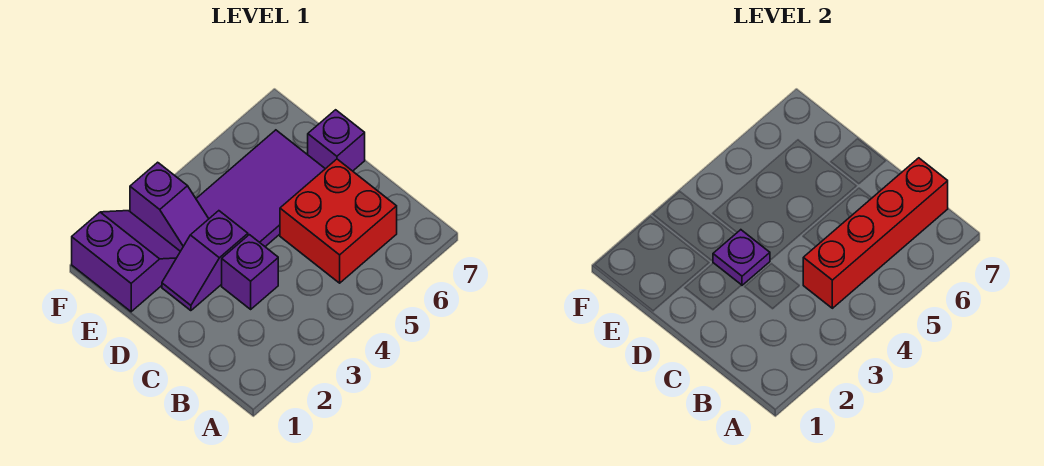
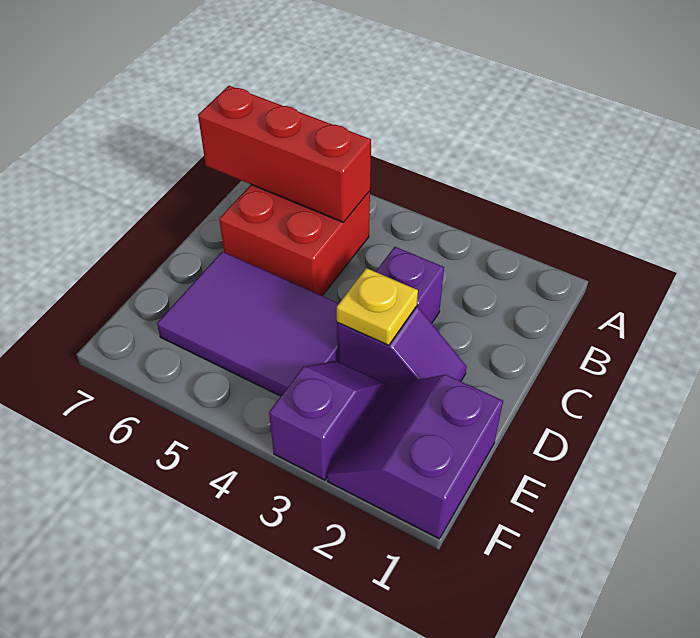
red brick B4:B7 level 2 -> red brick B5:B7 level 2
purple plate D3 level 2 -> yellow plate D3 level 2
purple brick D7 level 1 -> none

